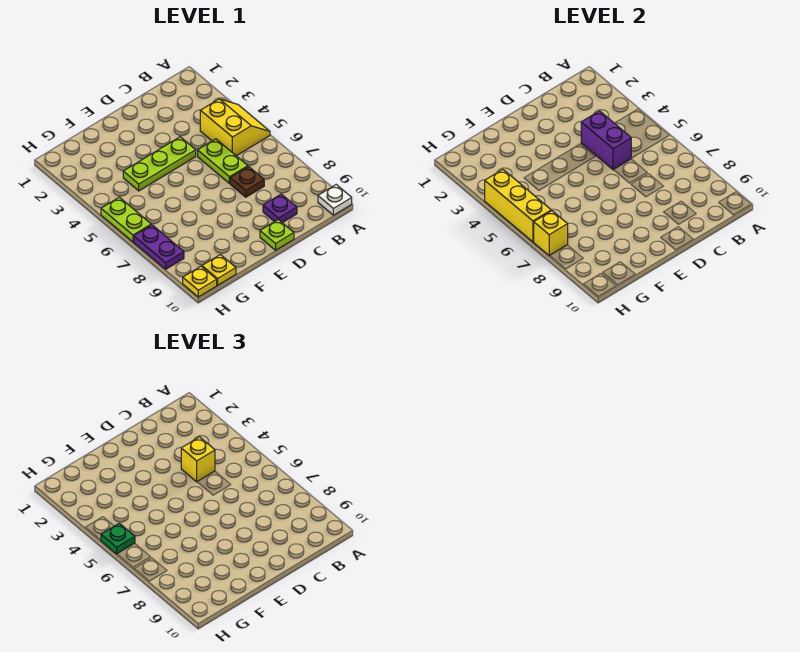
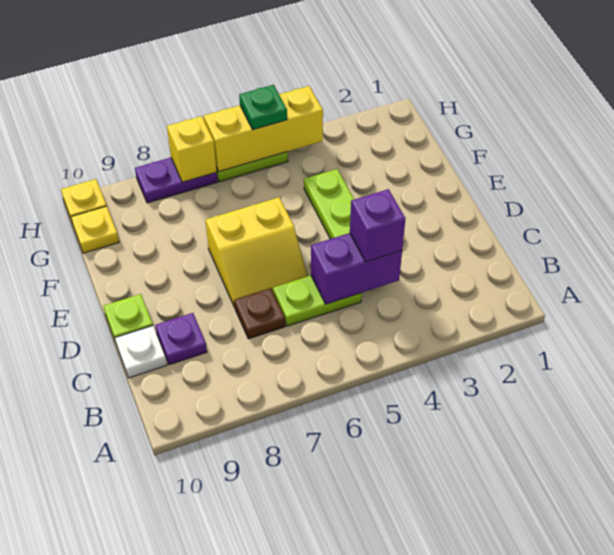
yellow slope A4:B5 level 1 top B -> yellow slope D6:E7 level 1 top E
white plate A10 level 1 -> white plate C10 level 1
yellow brick C4 level 3 -> purple brick C4 level 3

